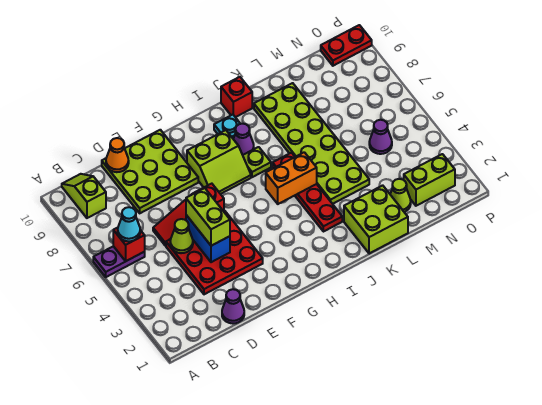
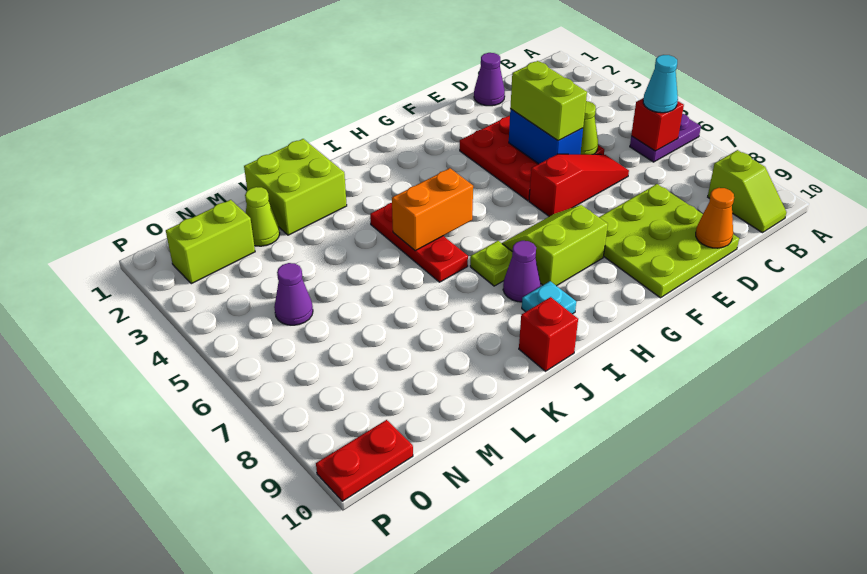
red plate J3:J6 level 1 -> red plate J4:J6 level 1
lime plate K4:L9 level 1 -> none

